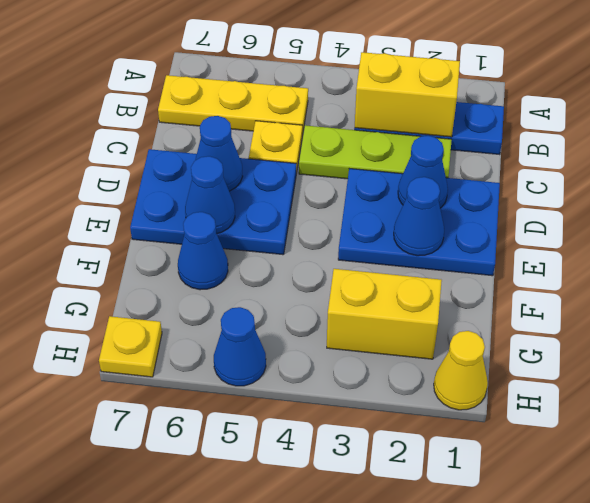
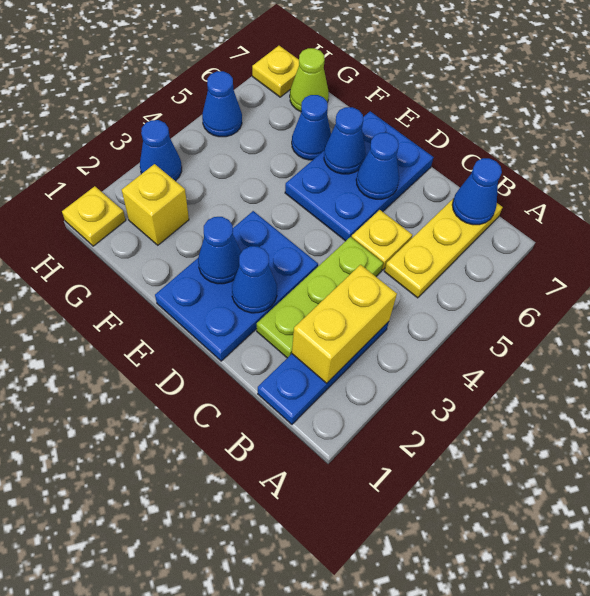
none -> blue cone B7 level 2
yellow brick G2:G3 level 1 -> yellow brick G2 level 1
none -> lime cone G7 level 1
yellow cone H1 level 1 -> yellow plate H1 level 1
none -> blue cone H3 level 1

